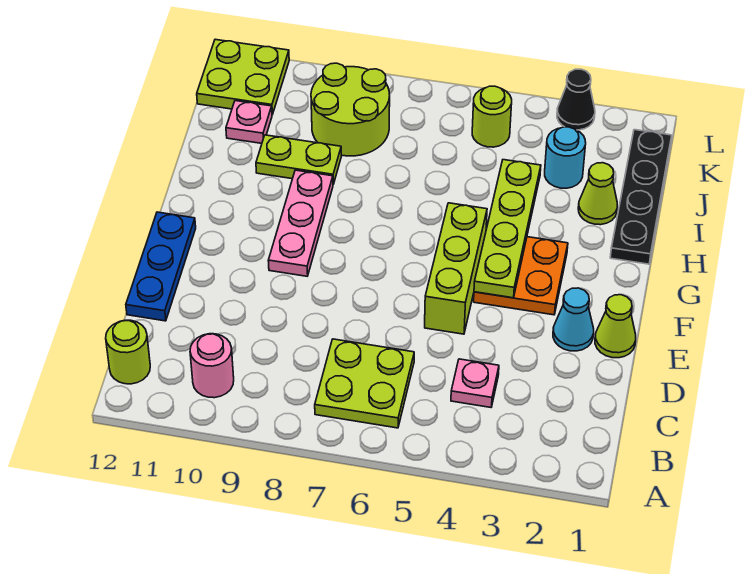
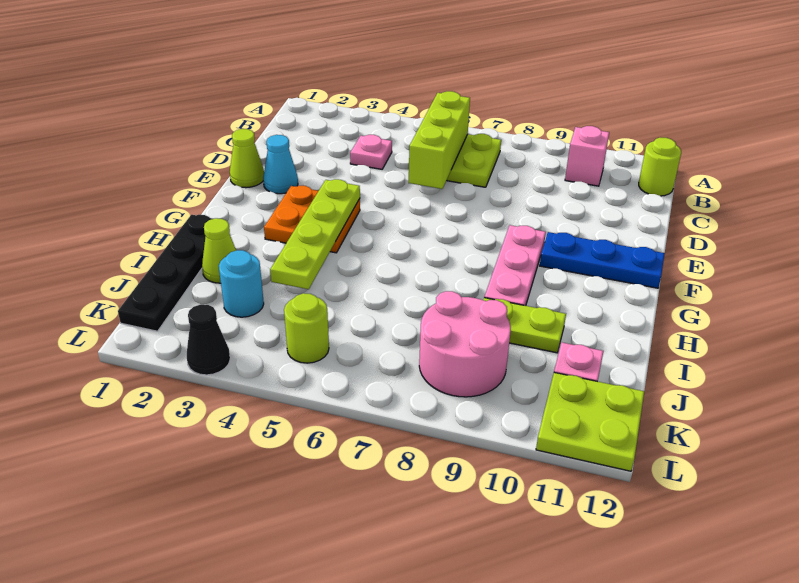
pink round brick B10 level 1 -> pink brick B10 level 1
blue plate D12:F12 level 1 -> blue plate F10:F12 level 1
lime brick E5:G5 level 1 -> lime brick B6:D6 level 2
lime round brick J8:K9 level 1 -> pink round brick J8:K9 level 1

